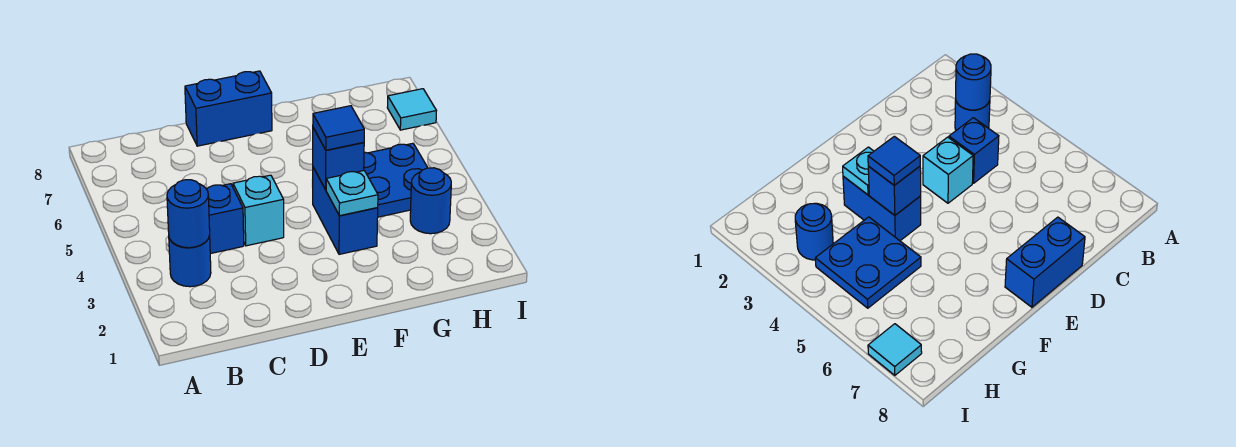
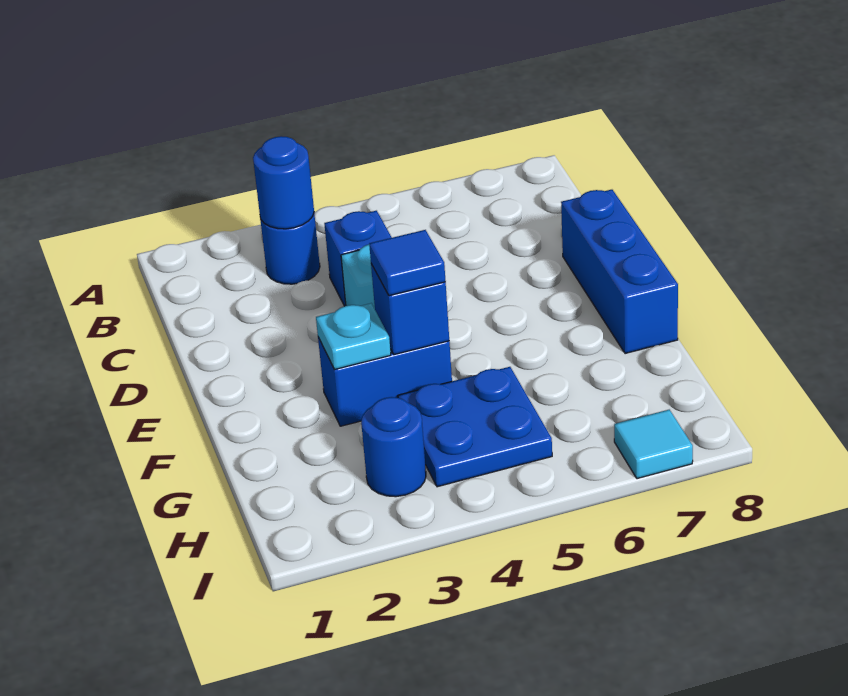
blue brick D8:E8 level 1 -> blue brick D8:F8 level 1

